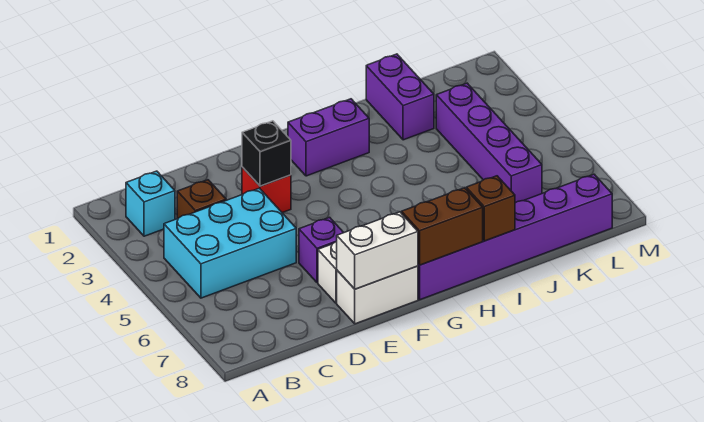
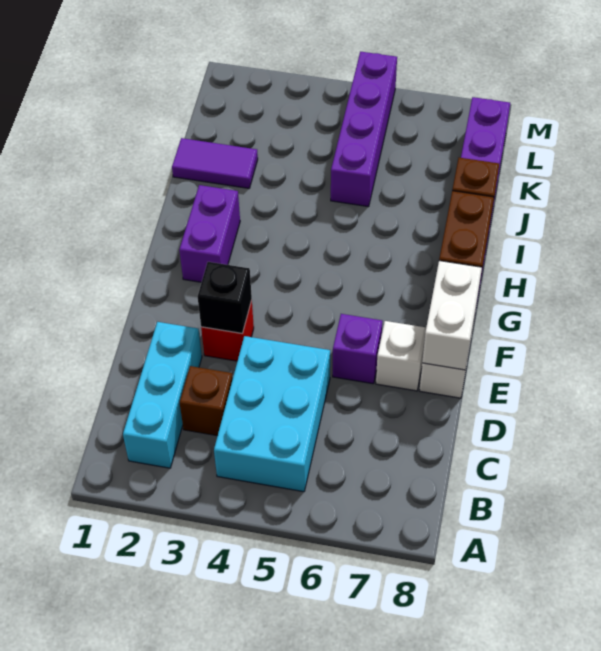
cyan brick B2 level 1 -> cyan brick B2:D2 level 1
purple brick J1:J2 level 1 -> purple tile J1:J2 level 1
purple brick K3:K6 level 1 -> purple brick J5:M5 level 1

